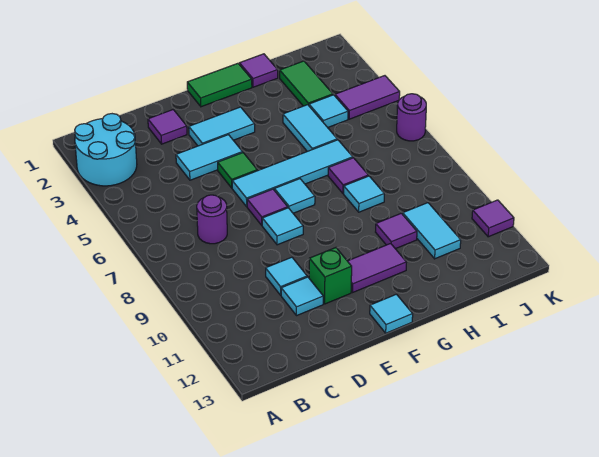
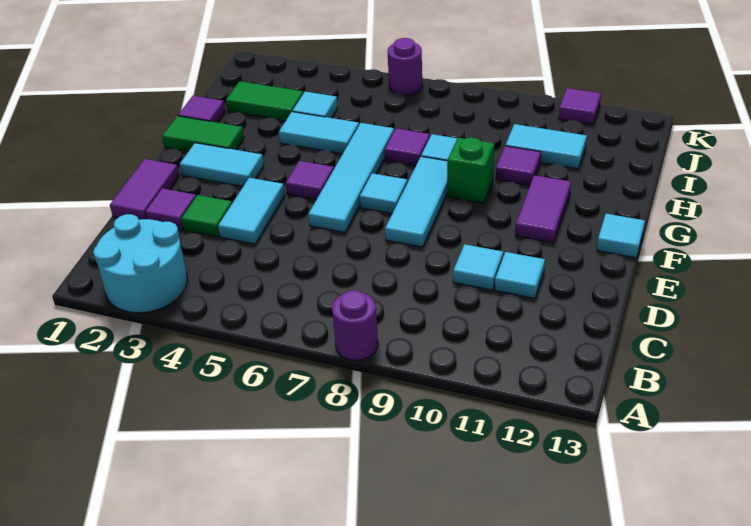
purple round brick C7 level 1 -> purple round brick A8 level 1
cyan tile E3:F3 level 1 -> cyan tile F2:F3 level 1
green tile E5 level 1 -> green tile D3 level 1
purple tile E7 level 1 -> purple tile F5 level 1
cyan tile E8 level 1 -> cyan tile E8:G8 level 1
green brick E11 level 1 -> green brick G9 level 1
green tile F1:G1 level 1 -> green tile G1:G2 level 1
purple tile J4:K4 level 1 -> purple tile D1:E1 level 1

